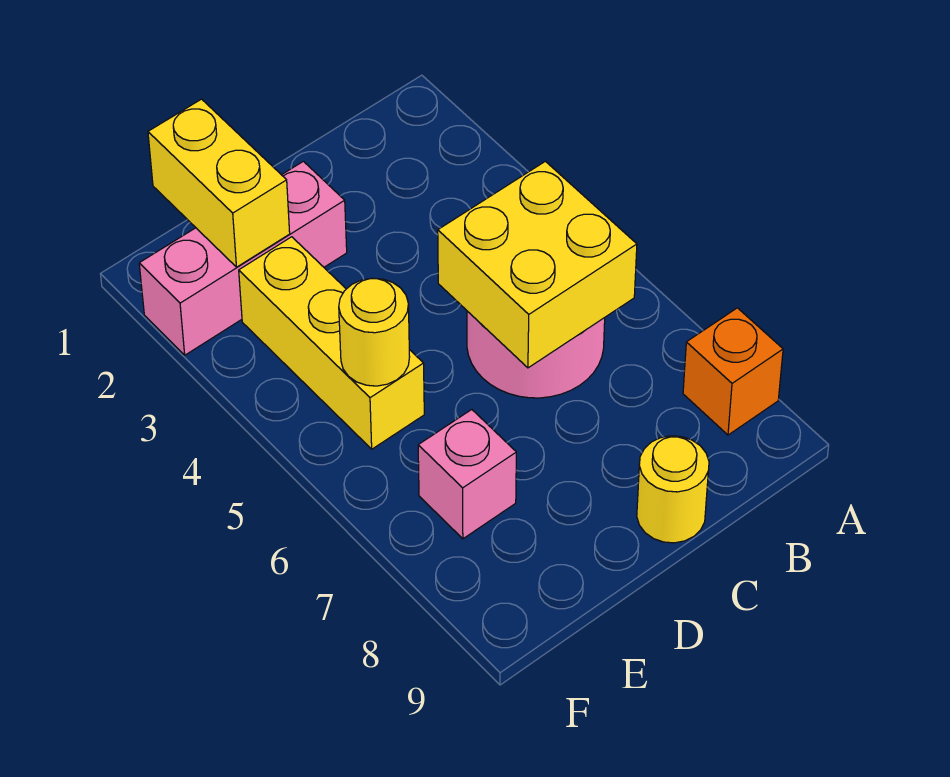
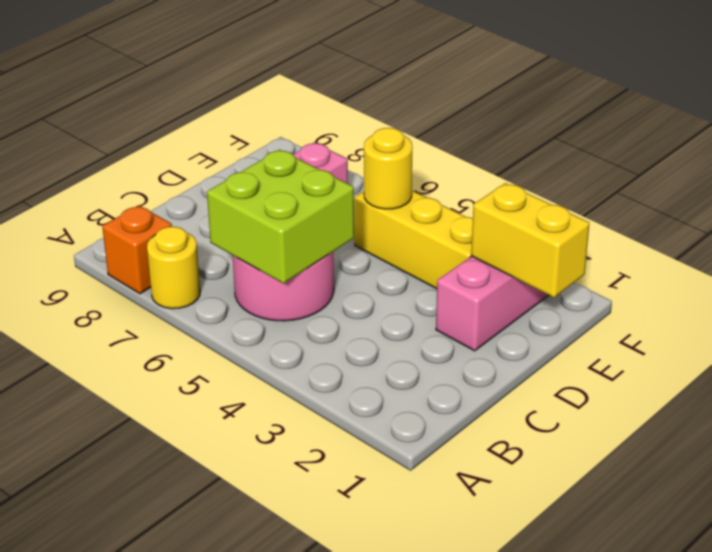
yellow brick B5:C6 level 2 -> lime brick B5:C6 level 2
yellow round brick C9 level 1 -> yellow round brick A7 level 1

